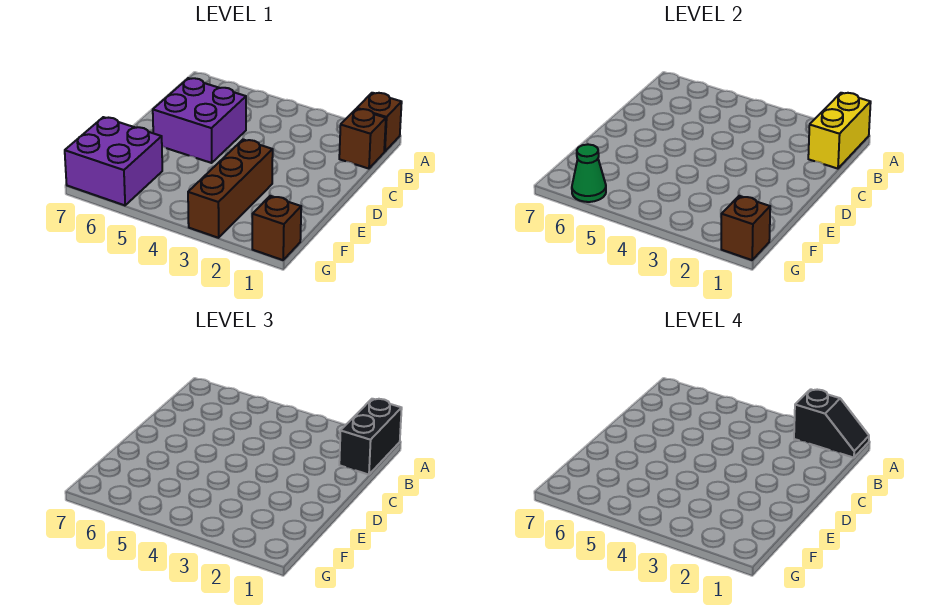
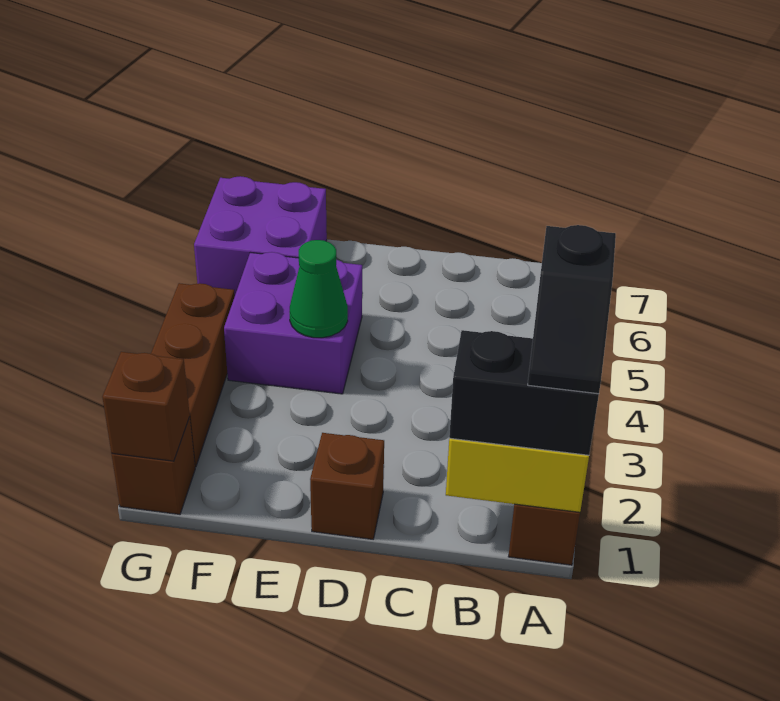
brown brick B1 level 1 -> brown brick D1 level 1
purple brick C5:D6 level 1 -> purple brick E4:F5 level 1
brown brick E3:G3 level 1 -> brown brick G2:G4 level 1
green cone G6 level 2 -> green cone E4 level 2

